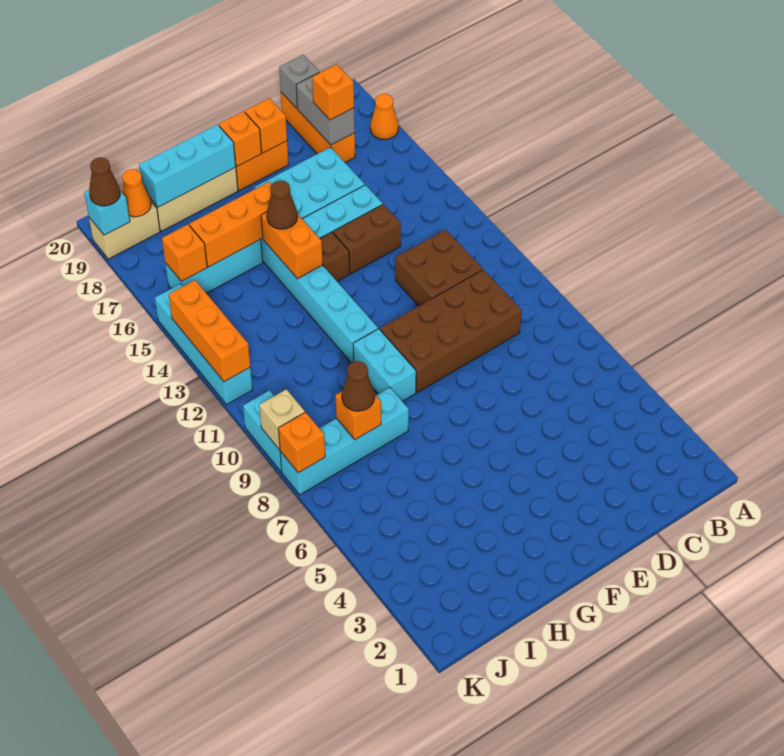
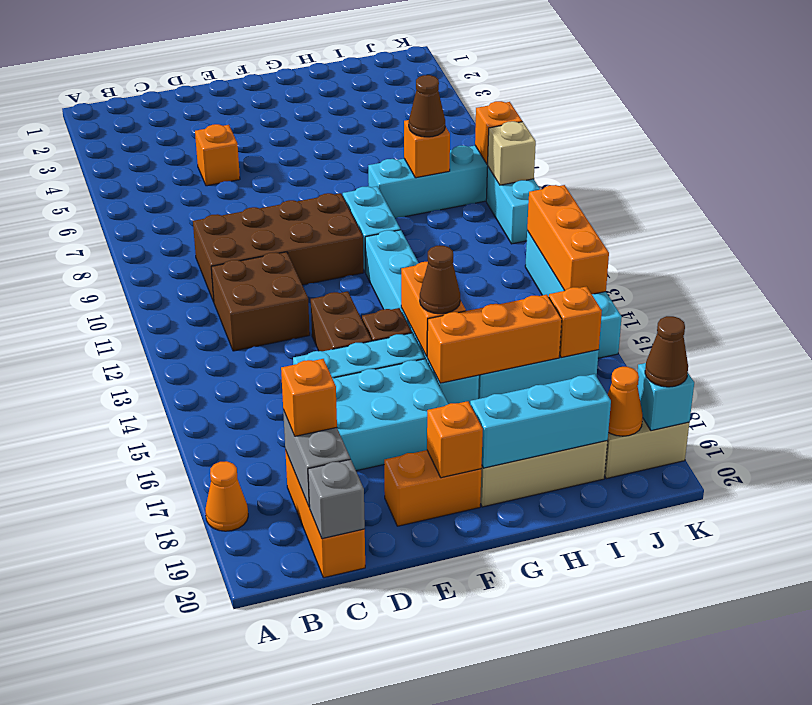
brown brick D14:E14 level 1 -> brown brick E13:E14 level 1
orange brick E19 level 2 -> orange brick D5 level 1

